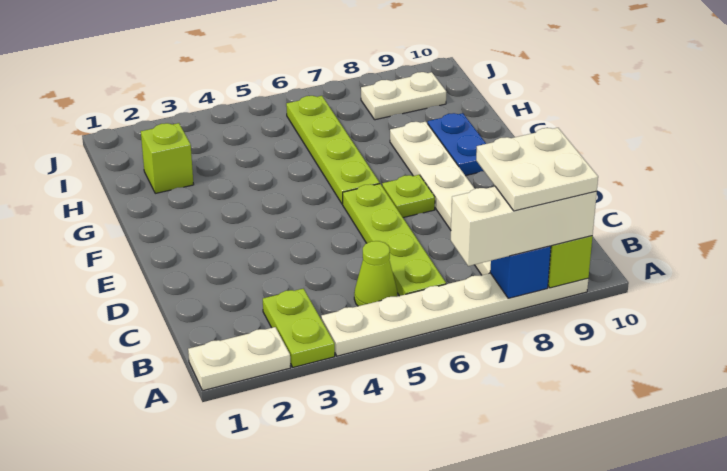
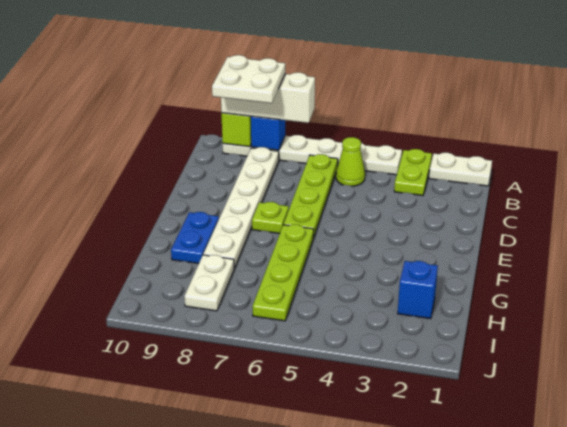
lime brick H2 level 1 -> blue brick H2 level 1
white plate I8:I9 level 1 -> white plate H8:I8 level 1

